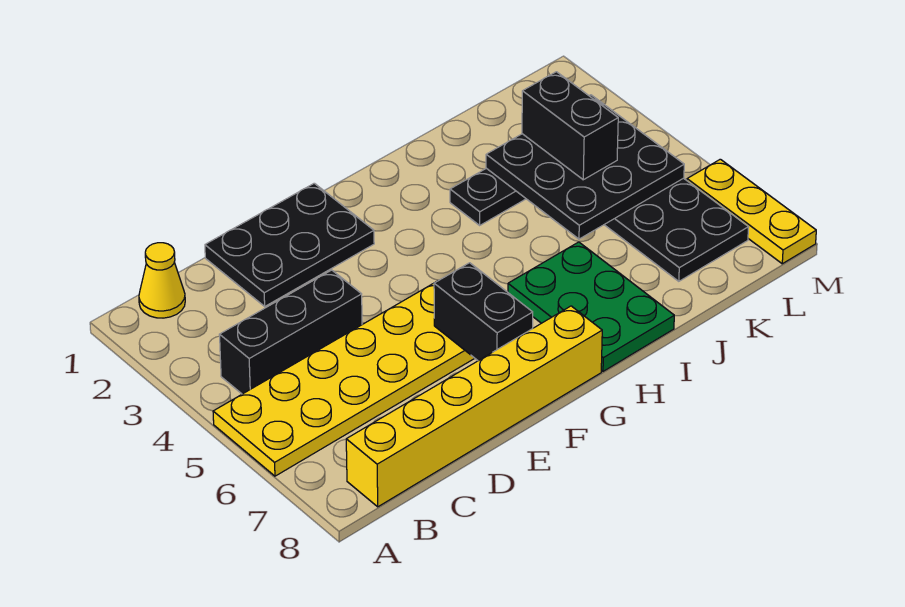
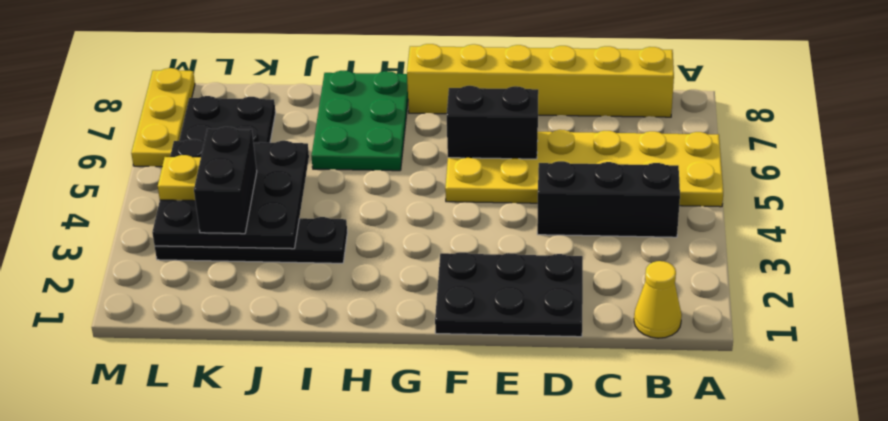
black brick F6:F7 level 2 -> black brick E6:F6 level 2
none -> yellow plate L4 level 3

